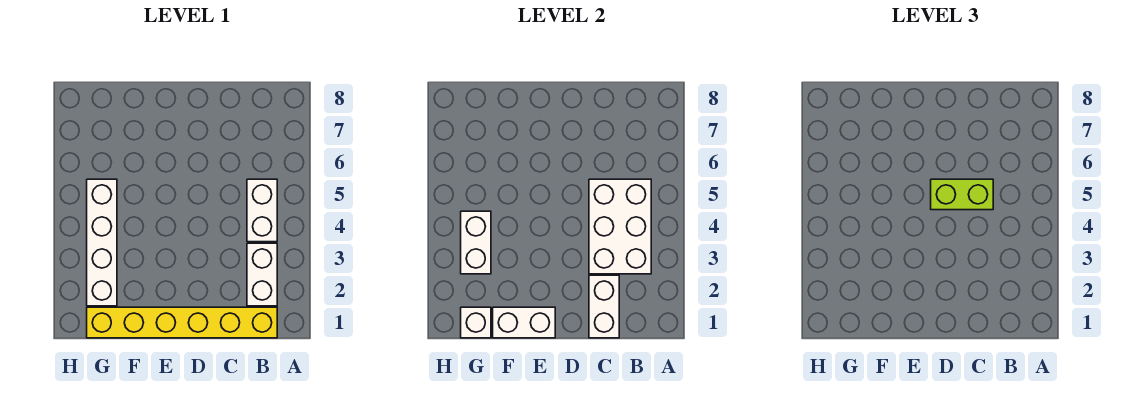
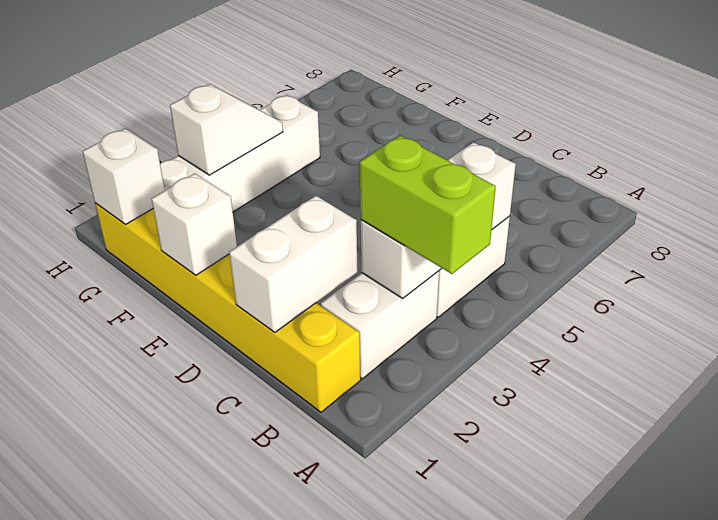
white brick B3:C5 level 2 -> white brick B3:B5 level 2
lime brick C5:D5 level 3 -> lime brick A3:B3 level 3
white brick E1:F1 level 2 -> white brick E1 level 2
white brick G3:G4 level 2 -> white slope G3:G4 level 2 top 3

